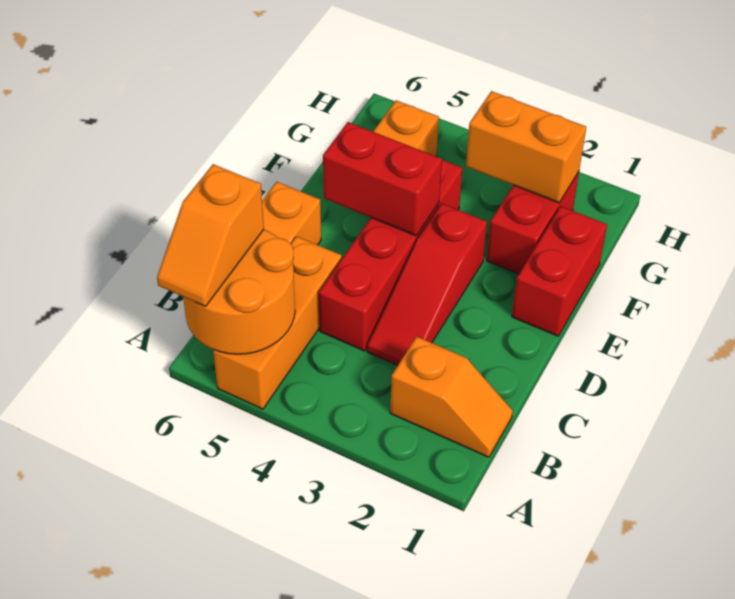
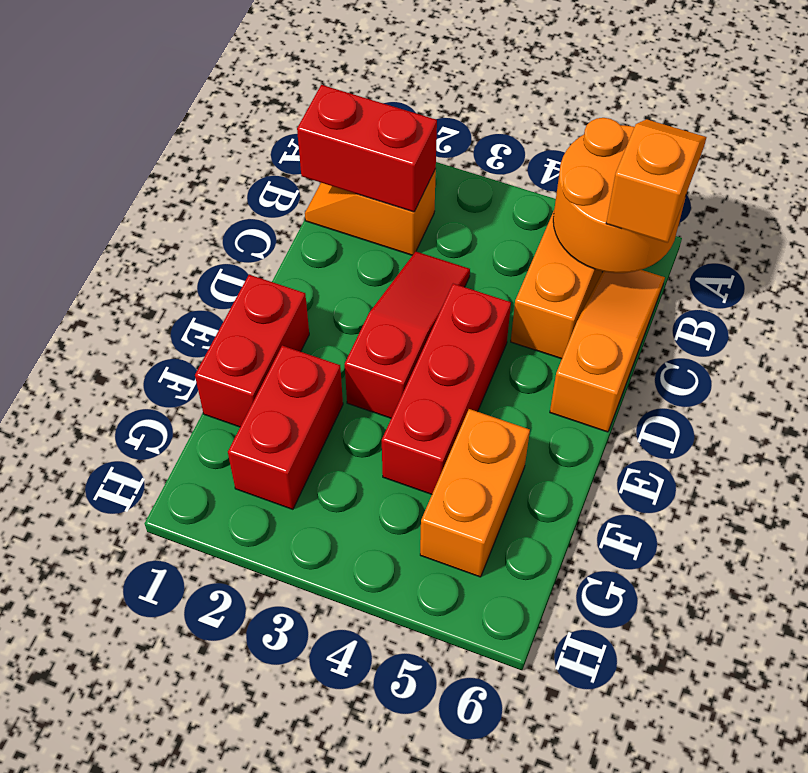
red brick C4:F4 level 1 -> red brick D4:F4 level 1
red brick E4:E5 level 2 -> red brick B1:B2 level 2
orange brick G2:G3 level 2 -> none

